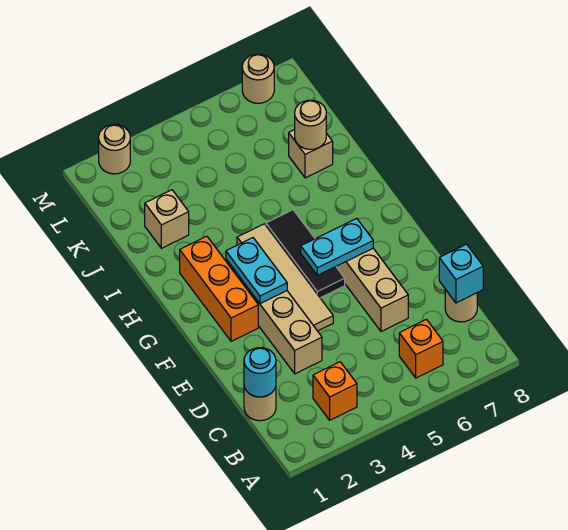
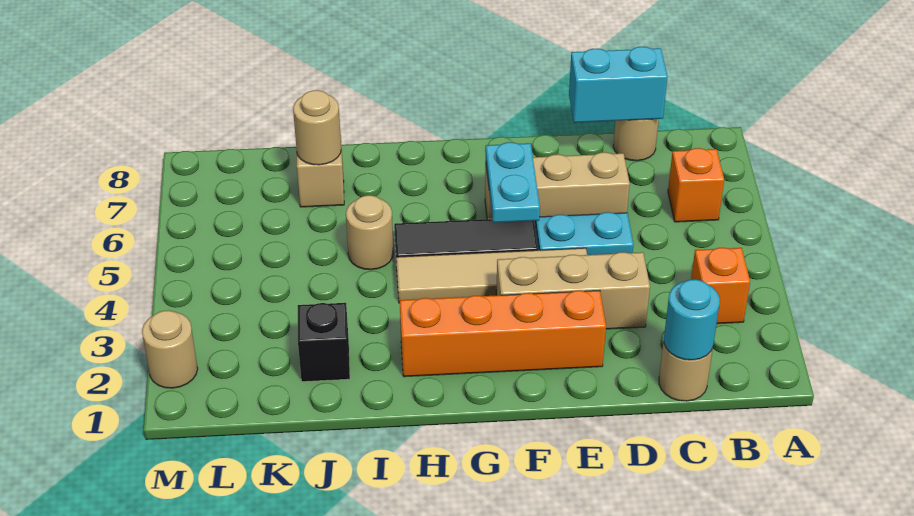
cyan brick C8 level 2 -> cyan brick C8:D8 level 2
orange brick F2:H2 level 1 -> orange brick E2:H2 level 1
cyan plate F3:G3 level 2 -> cyan plate D5:E5 level 1
tan brick J2 level 1 -> black brick J2 level 1
tan round brick M7 level 1 -> tan round brick I5 level 1

